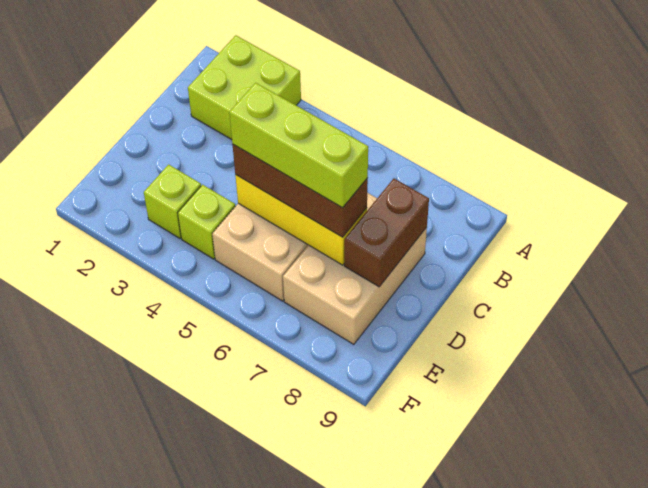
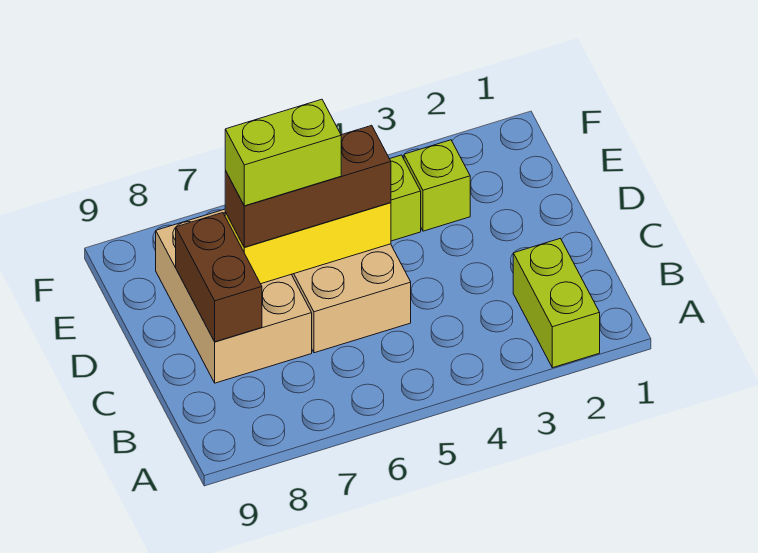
lime brick A2:B3 level 1 -> lime brick A2:B2 level 1
lime brick D5:D7 level 4 -> lime brick D6:D7 level 4

